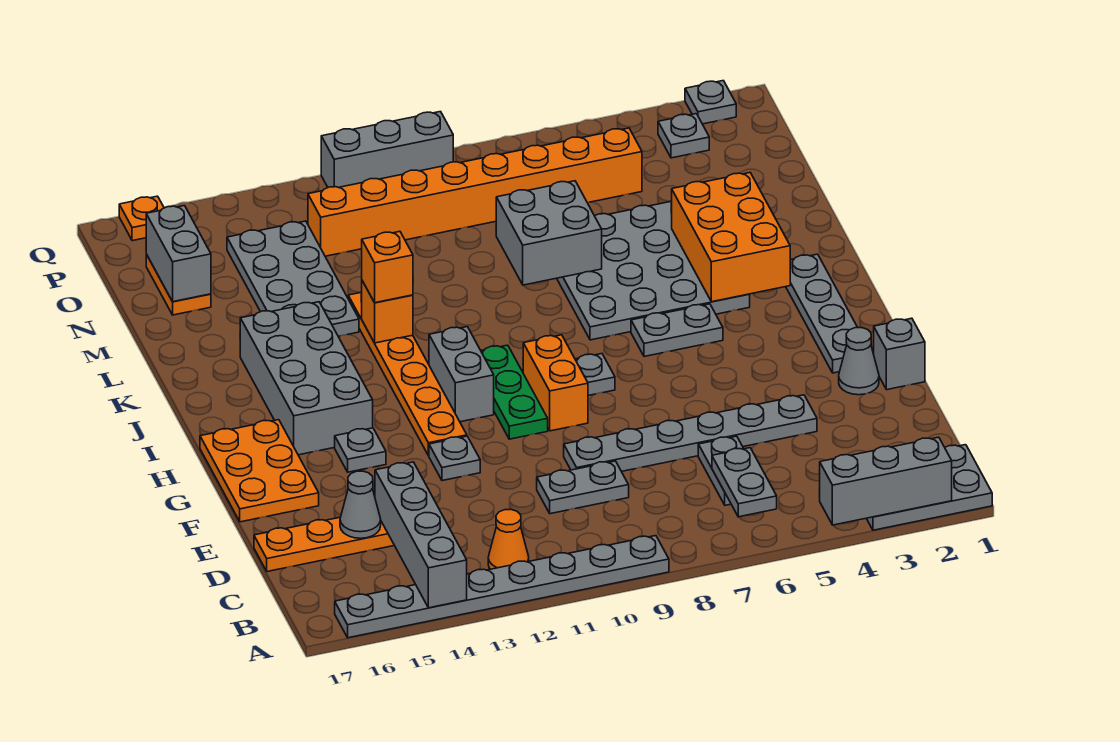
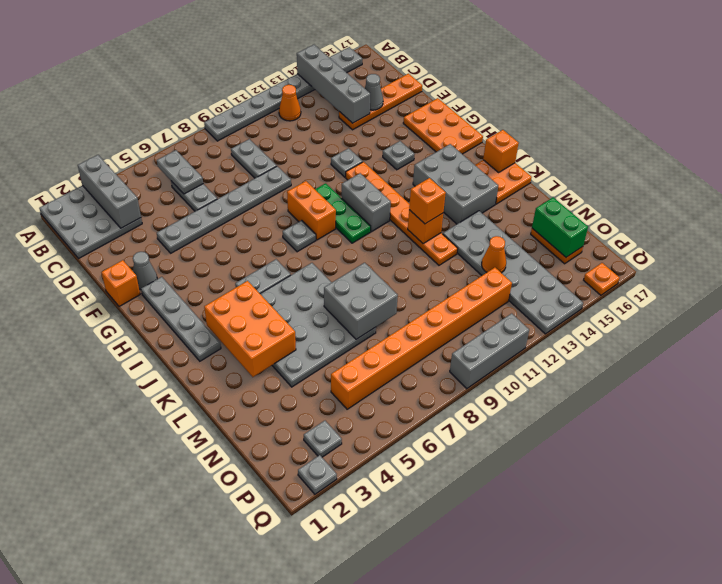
grey plate A1:B3 level 1 -> grey plate A1:C3 level 1
grey brick A2:A4 level 2 -> grey brick A3:C3 level 2
grey plate D9:D10 level 1 -> grey plate C9:D9 level 1
grey brick F1 level 1 -> orange brick F1 level 1
grey brick H14:K15 level 1 -> grey brick I14:K15 level 1
none -> orange plate J16:K17 level 1
none -> orange brick J17 level 2
grey plate L13:O14 level 1 -> grey plate L13:Q14 level 1
none -> orange cone N13 level 2
grey brick N16:O16 level 2 -> green brick N16:O16 level 2

